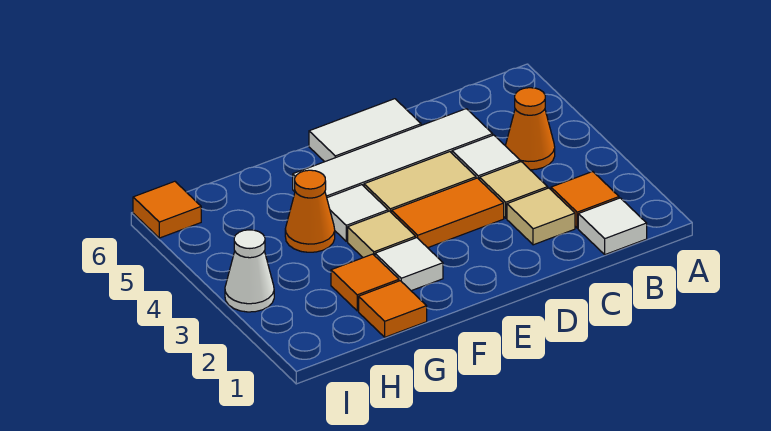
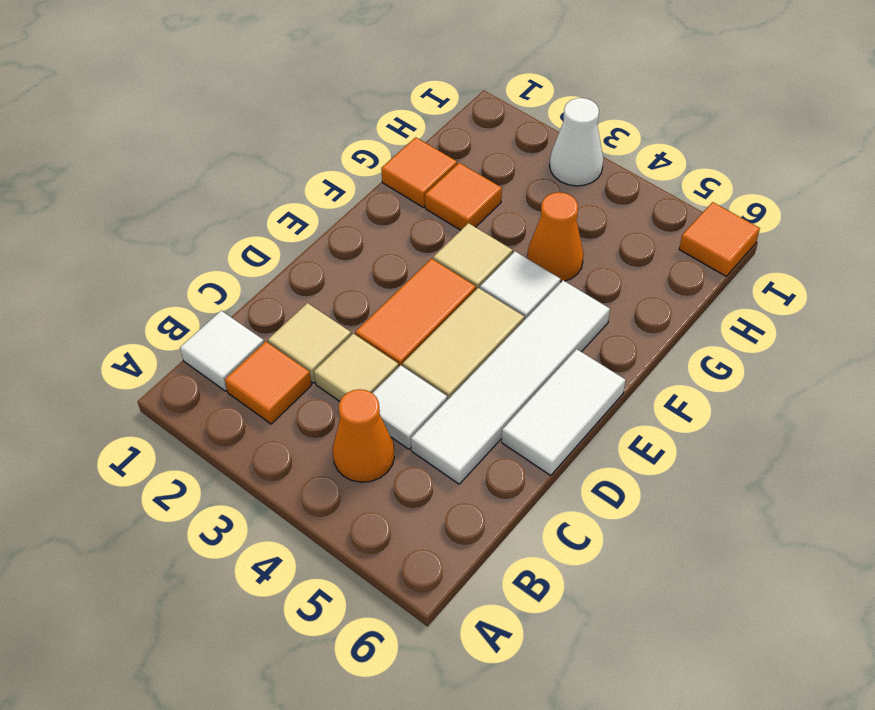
white tile F2 level 1 -> none

